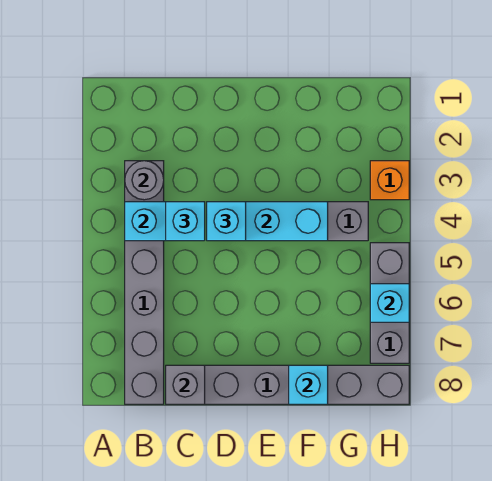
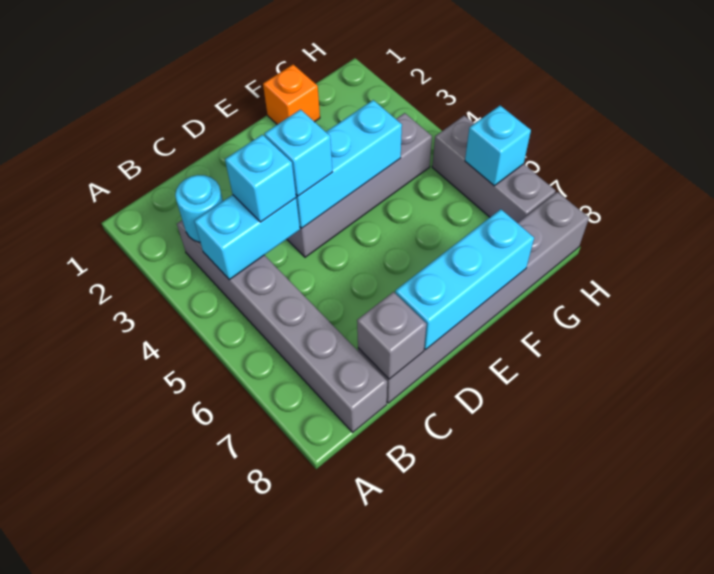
grey round brick B3 level 2 -> cyan round brick B3 level 2
cyan brick F8 level 2 -> cyan brick D8:F8 level 2
orange brick H3 level 1 -> orange brick F1 level 1

